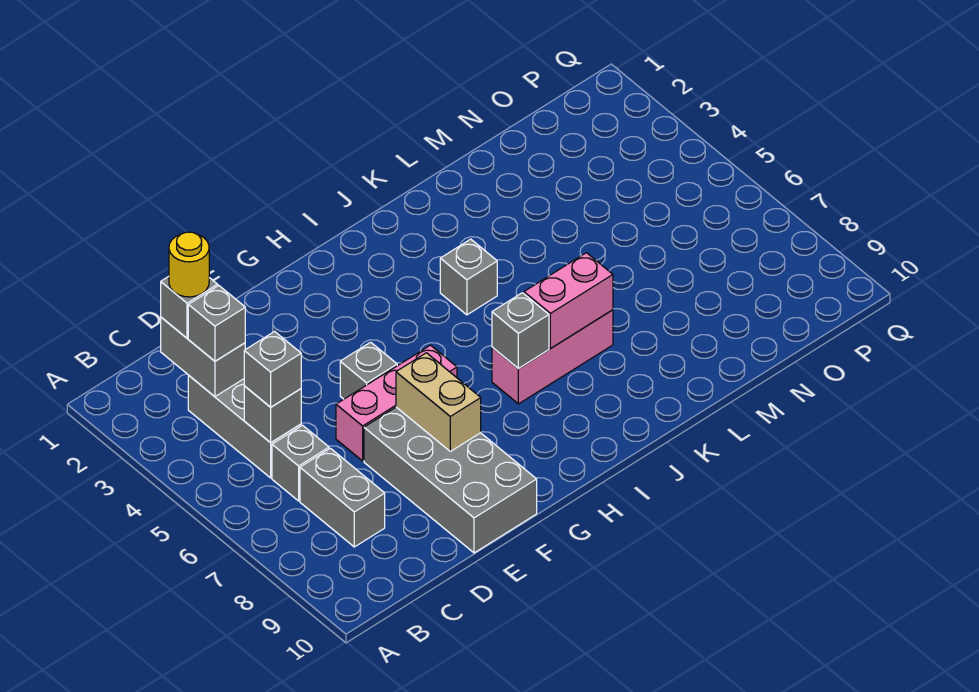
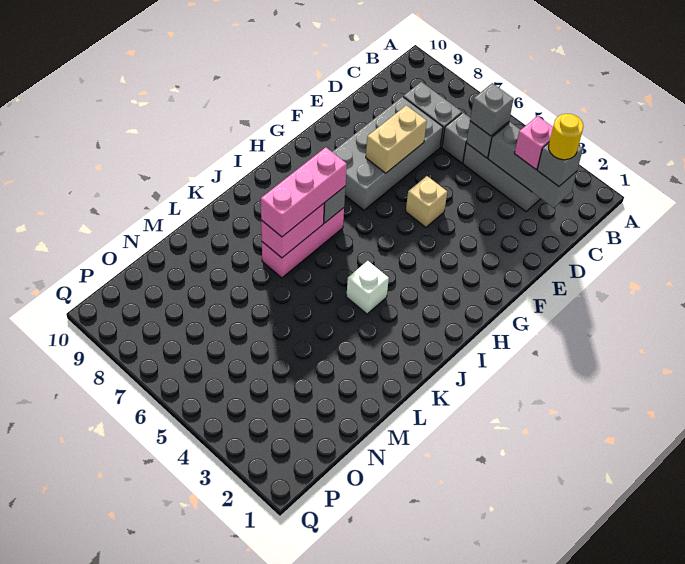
grey brick C2:C3 level 2 -> grey brick C2:C4 level 2
grey brick C3 level 3 -> pink brick C3 level 3
pink brick E6:G6 level 1 -> pink brick I7:K7 level 3
grey brick E7:F10 level 1 -> grey brick D7:G8 level 1
grey brick F5 level 1 -> tan brick F5 level 1
tan brick F7:F8 level 2 -> tan brick E7:F7 level 2
grey brick J4 level 1 -> white brick J4 level 1

